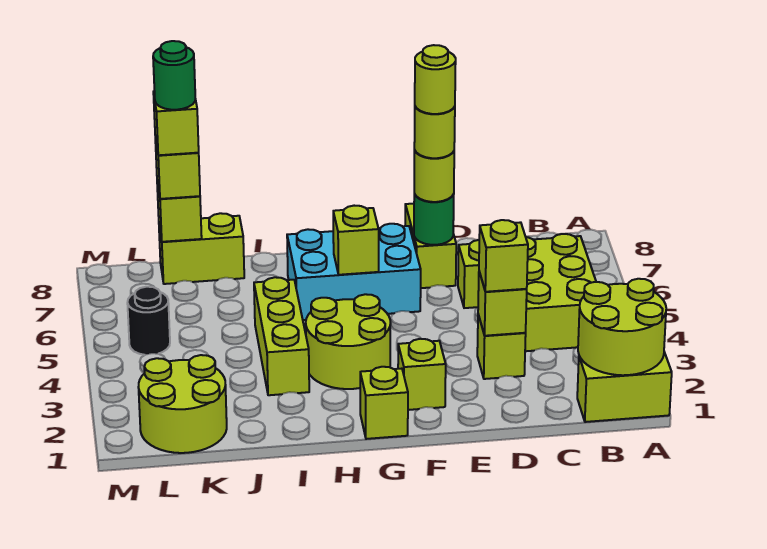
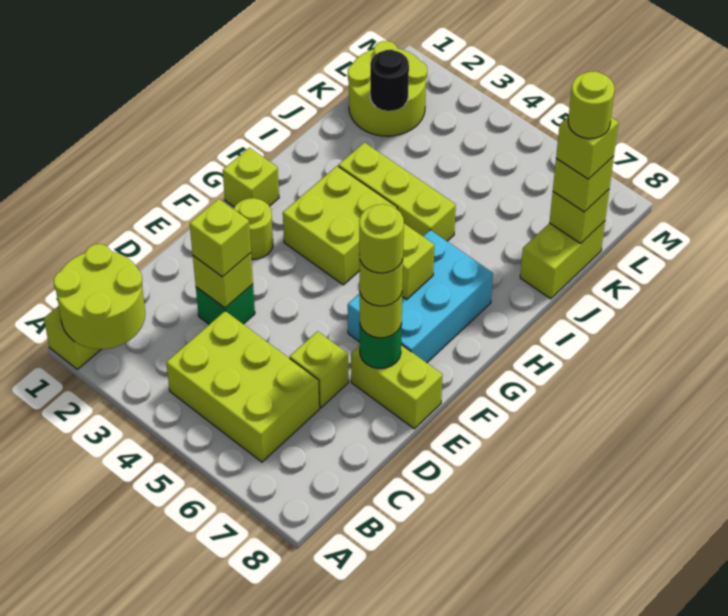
lime brick D3 level 1 -> green brick D3 level 1
lime brick F2 level 1 -> lime round brick F2 level 1
lime round brick G3:H4 level 1 -> lime brick G3:H4 level 1
green round brick K8 level 5 -> lime round brick K8 level 5
black round brick L5 level 1 -> black round brick K2 level 2

